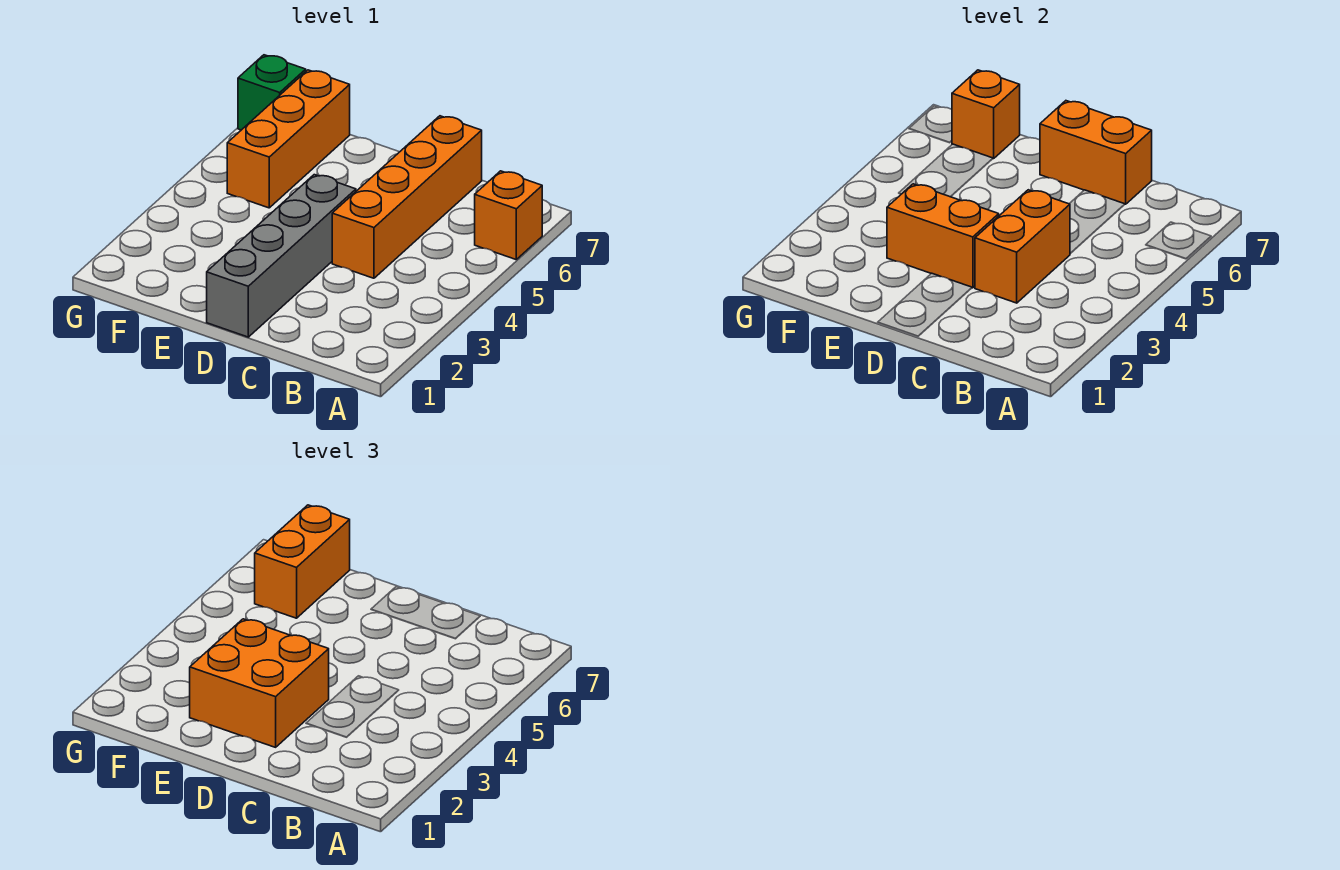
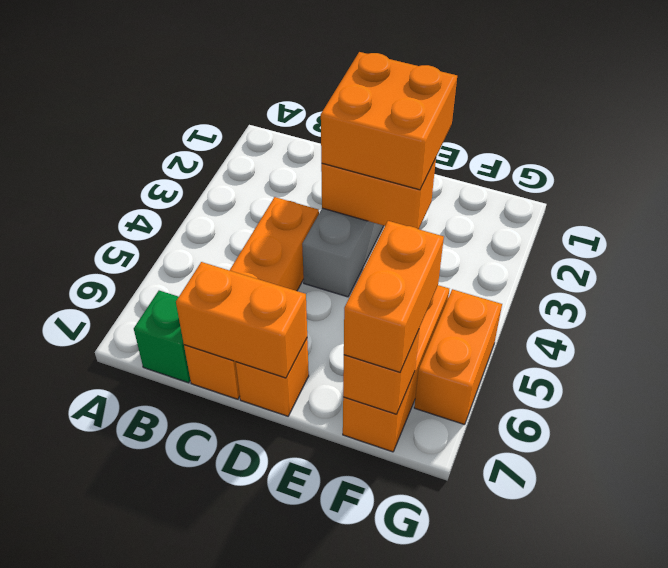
orange brick A6 level 1 -> orange brick D7 level 1
orange brick C3:C4 level 2 -> orange brick G5:G6 level 1
green brick G7 level 1 -> green brick B7 level 1

